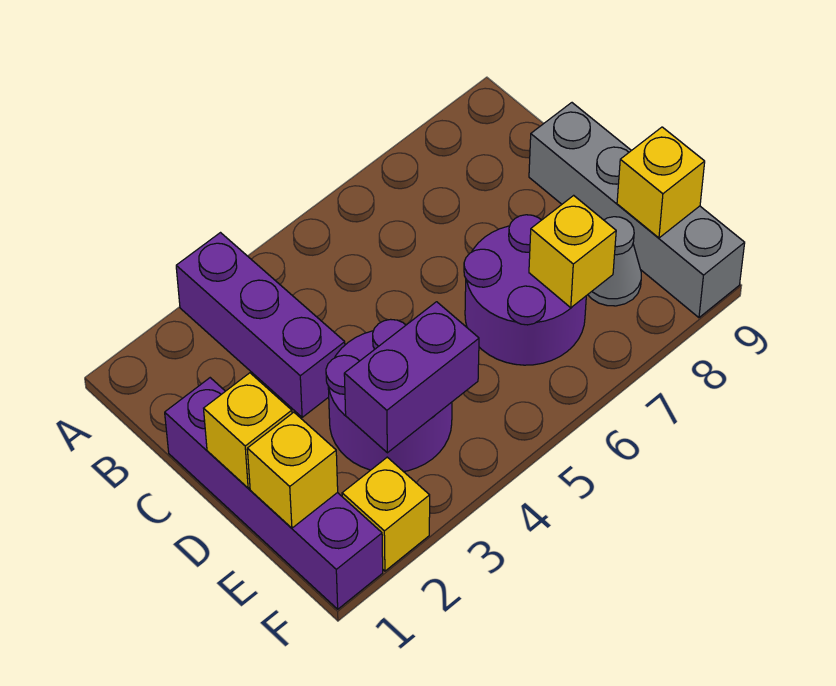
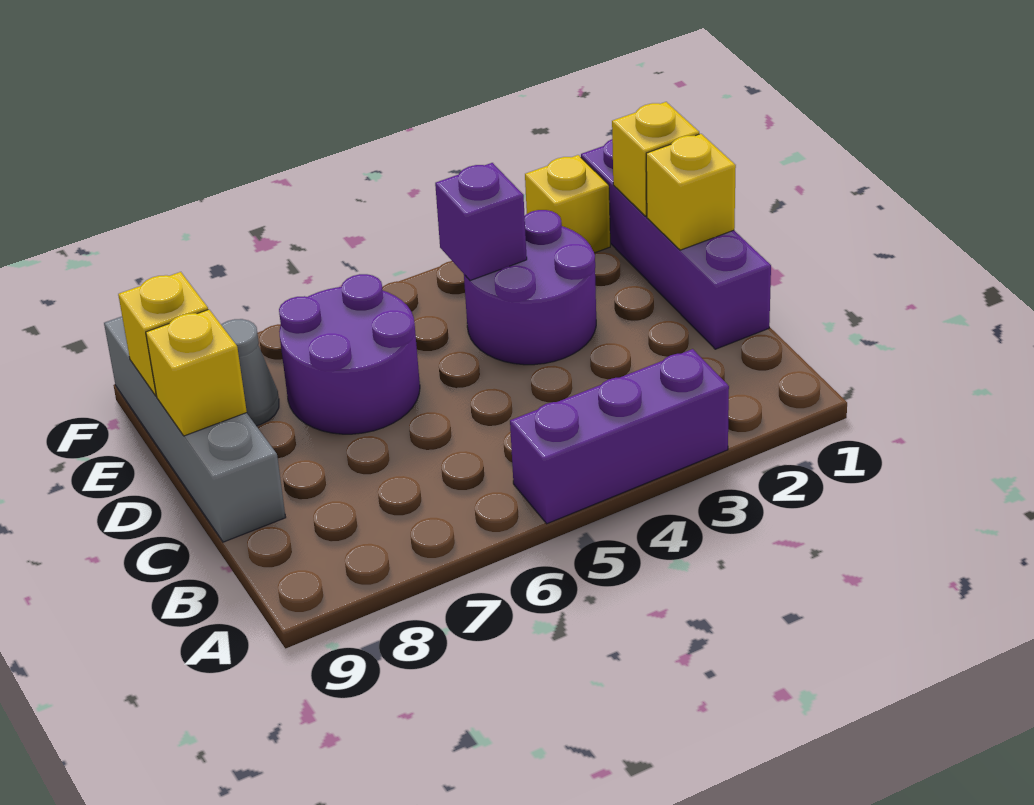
purple brick A3:C3 level 1 -> purple brick A3:A5 level 1
purple brick E3:E4 level 2 -> purple brick E4 level 2
yellow brick E7 level 2 -> yellow brick D9 level 2

